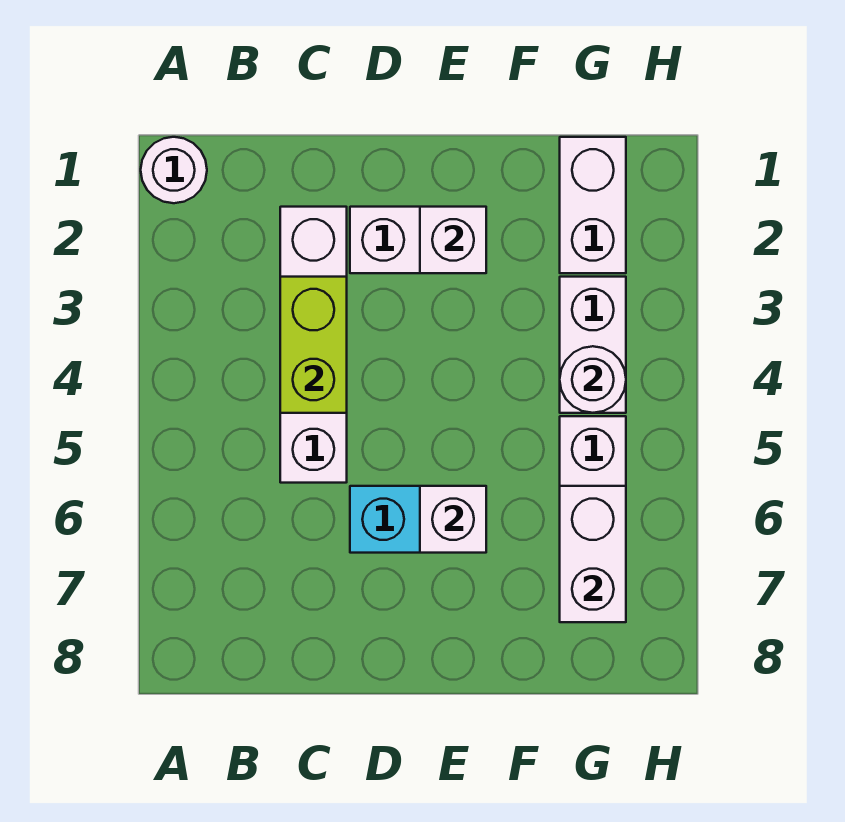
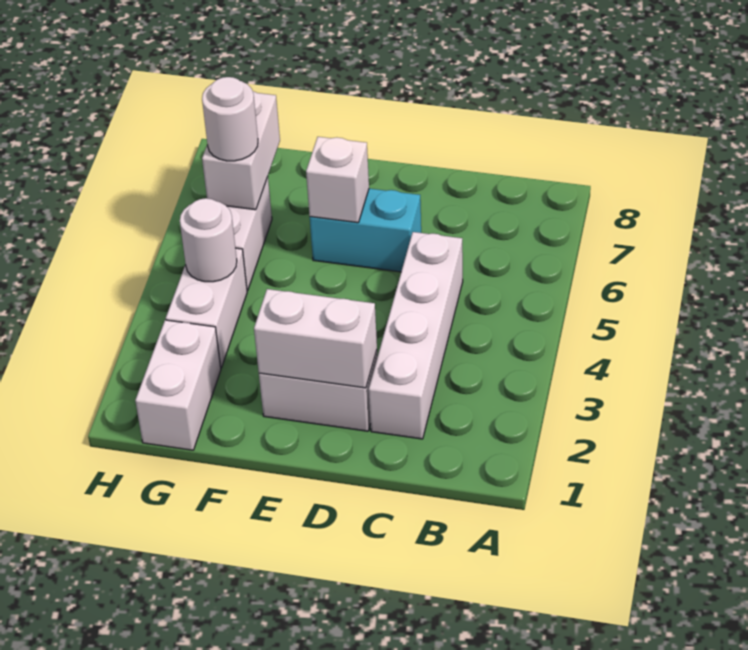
white round brick A1 level 1 -> white round brick G6 level 3
lime brick C3:C4 level 2 -> none
white brick E2 level 2 -> white brick D2:E2 level 2

